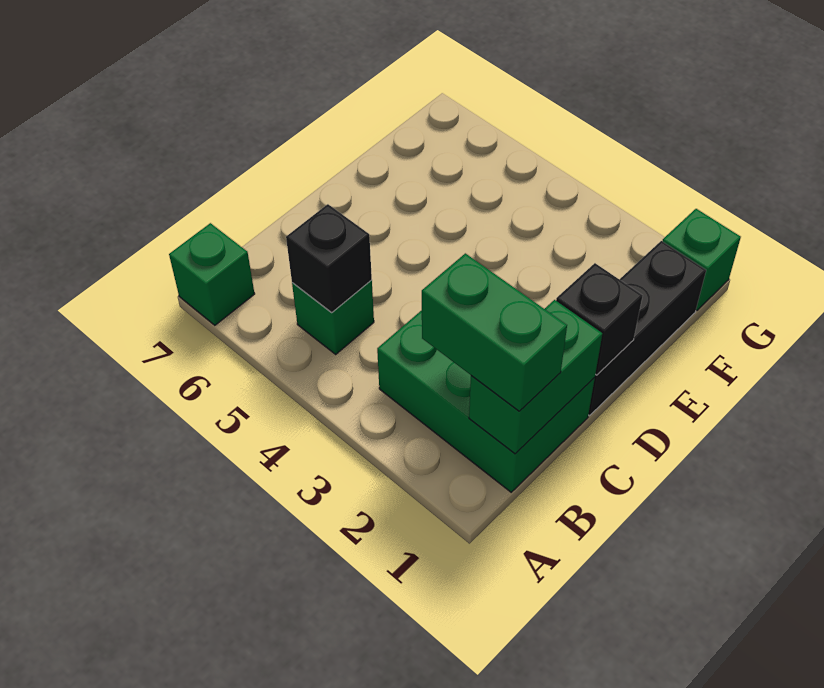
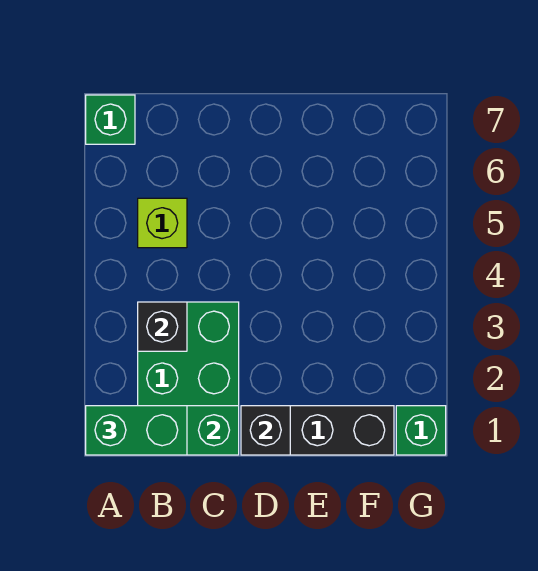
green brick B1:B2 level 3 -> green brick A1:B1 level 3
green brick B5 level 1 -> lime brick B5 level 1
black brick B5 level 2 -> black brick B3 level 2

